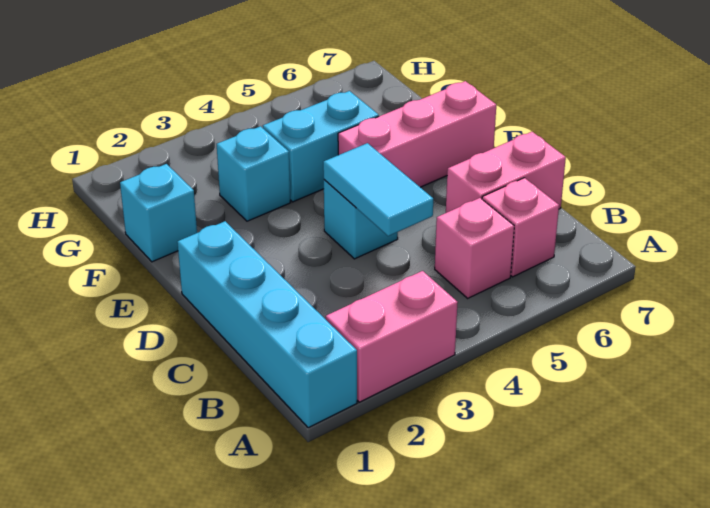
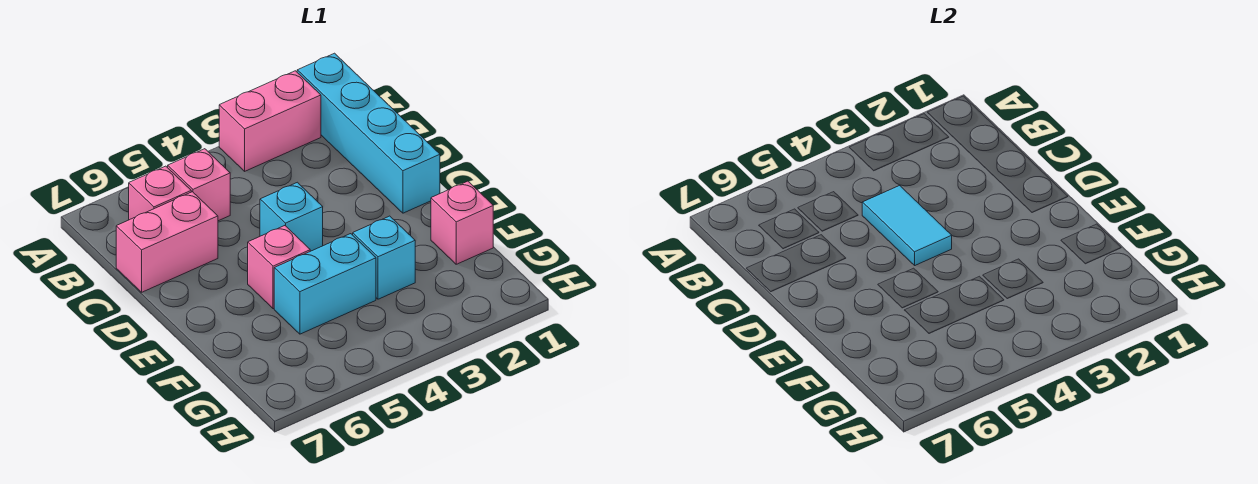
pink brick E5:E7 level 1 -> pink brick E5 level 1
cyan brick F1 level 1 -> pink brick F1 level 1

